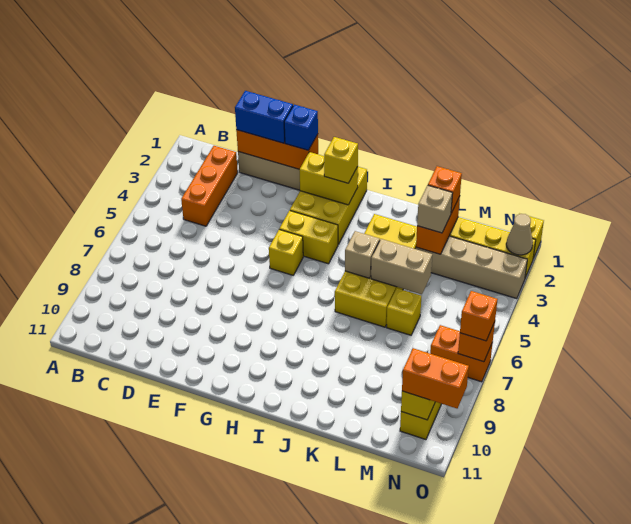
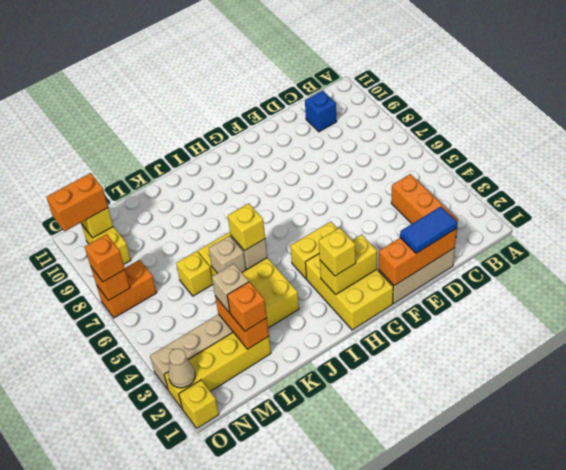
blue brick D1:E1 level 3 -> blue tile D1:E1 level 3
blue brick F1 level 3 -> blue brick C10 level 1
yellow brick G5 level 1 -> yellow brick J5 level 3
tan brick K5:L5 level 2 -> tan brick K5 level 2

